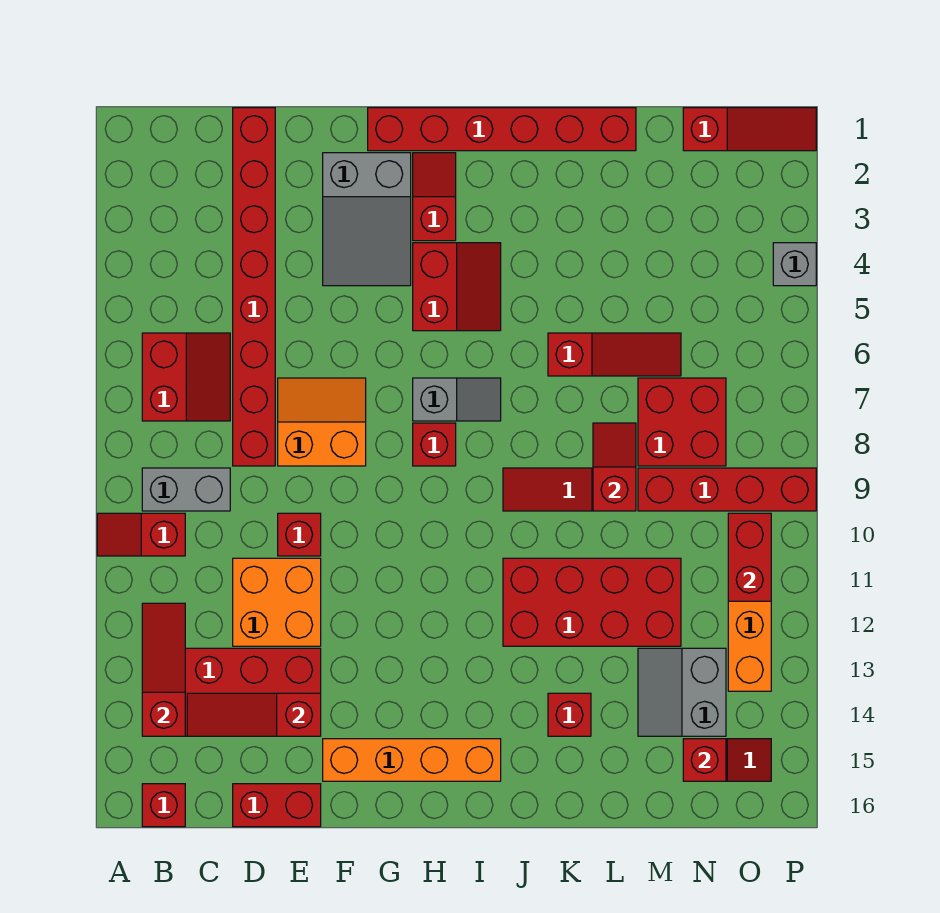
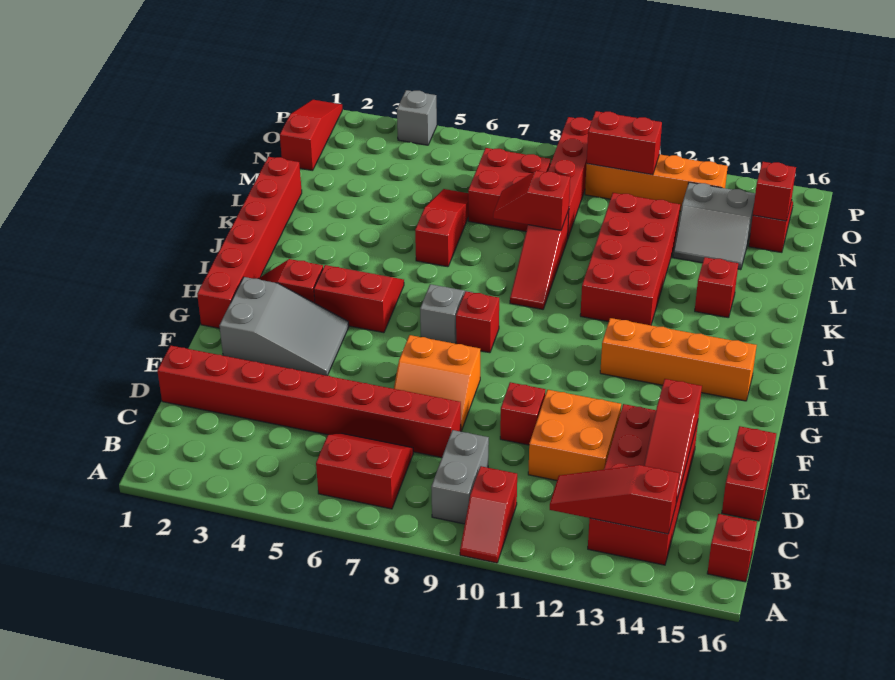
orange slope E7:F8 level 1 top 8 -> orange slope E7:F8 level 1 top F
orange brick F15:I15 level 1 -> orange brick H12:H15 level 1

